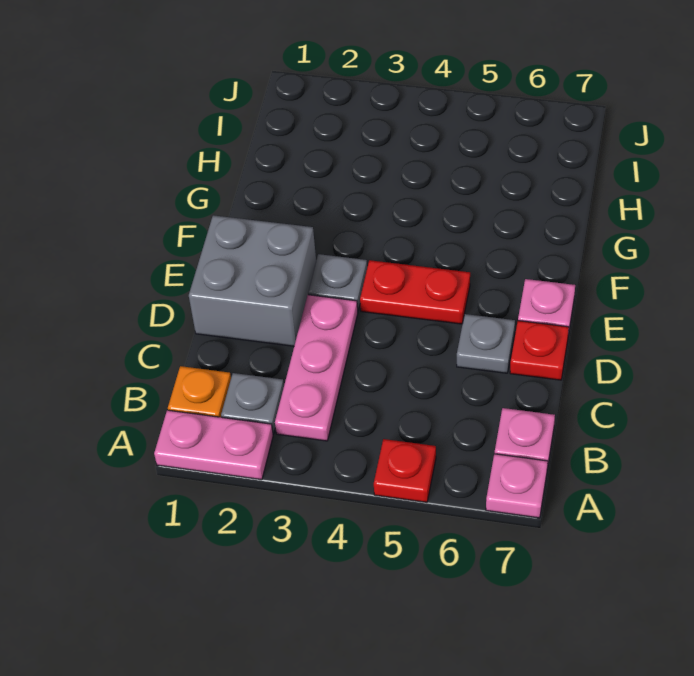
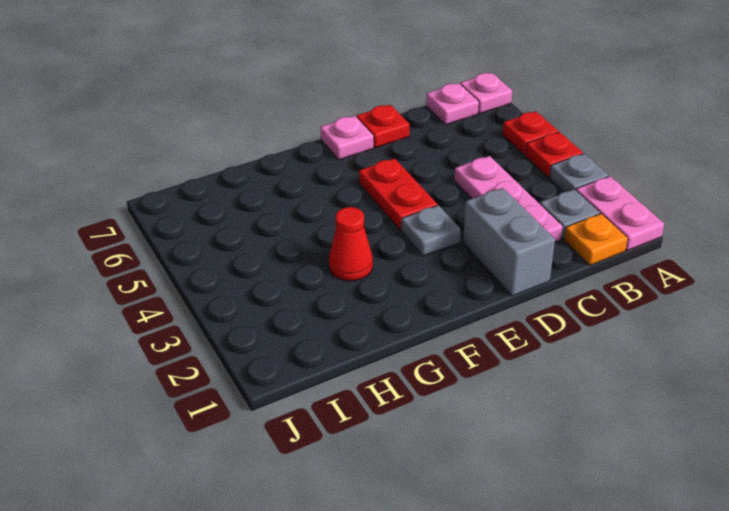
none -> red plate A4 level 1
pink plate B3:D3 level 1 -> pink plate C2:C4 level 1
grey brick D1:E2 level 1 -> grey brick D1:D2 level 1
grey plate D6 level 1 -> grey plate A3 level 1
none -> red cone G3 level 1

